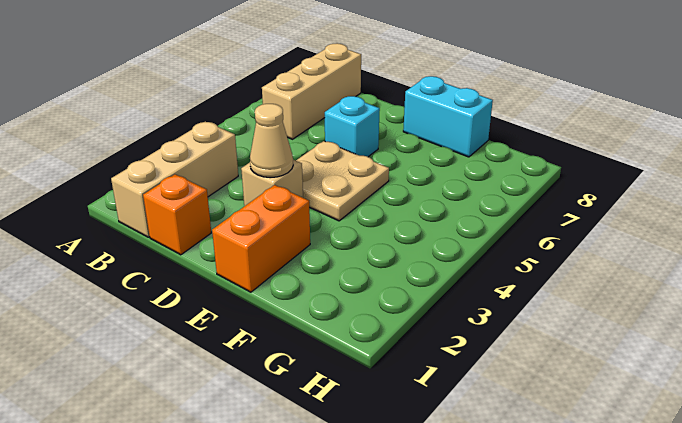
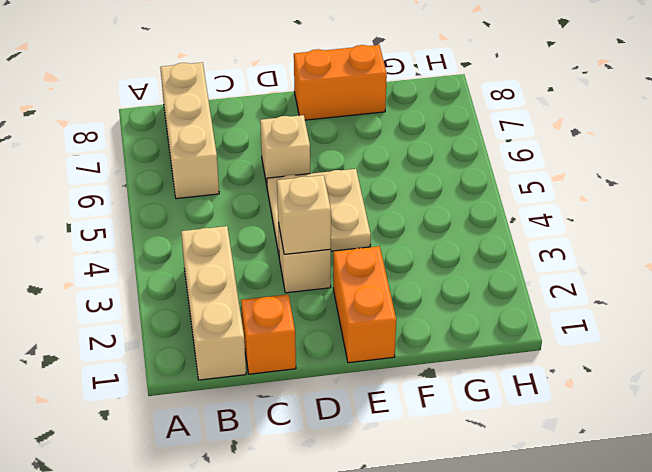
tan cone D3 level 2 -> tan brick D3 level 2
cyan brick D6 level 1 -> tan brick D6 level 1
cyan brick E8:F8 level 1 -> orange brick E8:F8 level 1

